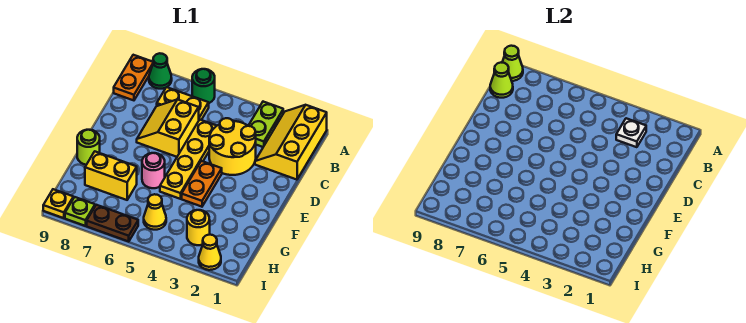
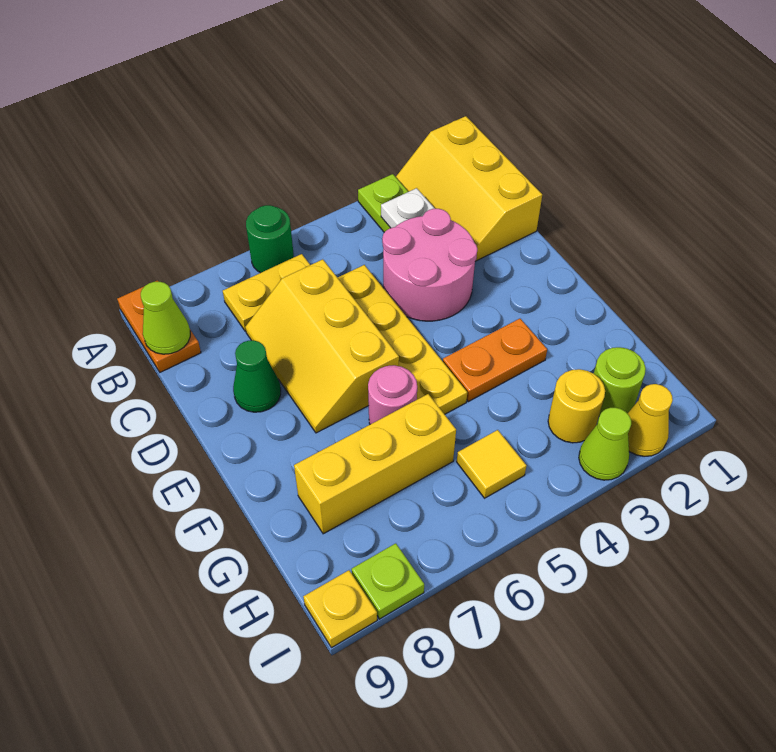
green cone A8 level 1 -> green cone D8 level 1
lime cone A9 level 2 -> lime cone I3 level 1
yellow round brick C3:D4 level 1 -> pink round brick C3:D4 level 1
yellow slope C6:D7 level 1 top 6 -> yellow slope C6:E7 level 1 top 6
orange plate E4:F4 level 1 -> orange plate F3:F4 level 1
lime round brick F9 level 1 -> lime round brick H2 level 1
yellow brick G7:G8 level 1 -> yellow brick G6:G8 level 1
yellow cone H5 level 1 -> yellow tile H5 level 1
brown plate I6:I7 level 1 -> none

